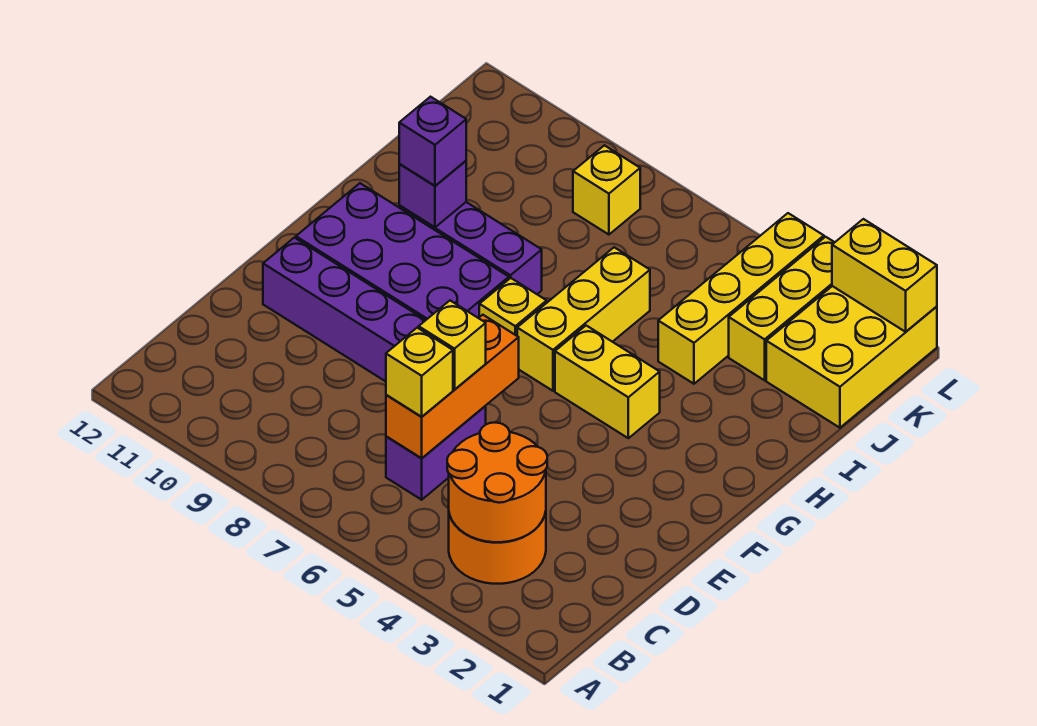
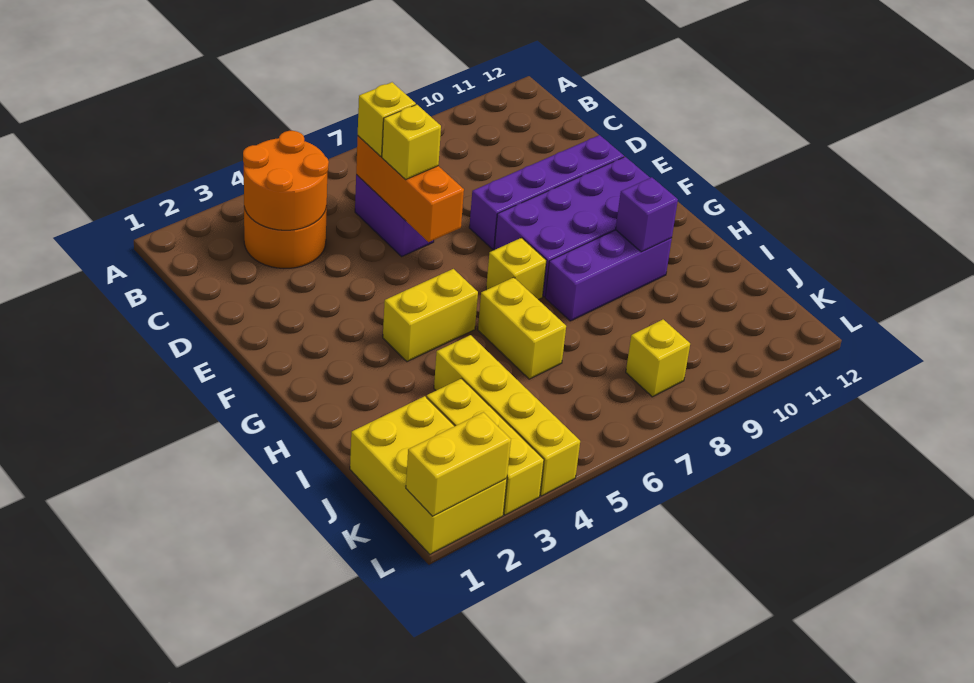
yellow brick G6:I6 level 1 -> yellow brick H6:I6 level 1
purple brick H10 level 3 -> none

